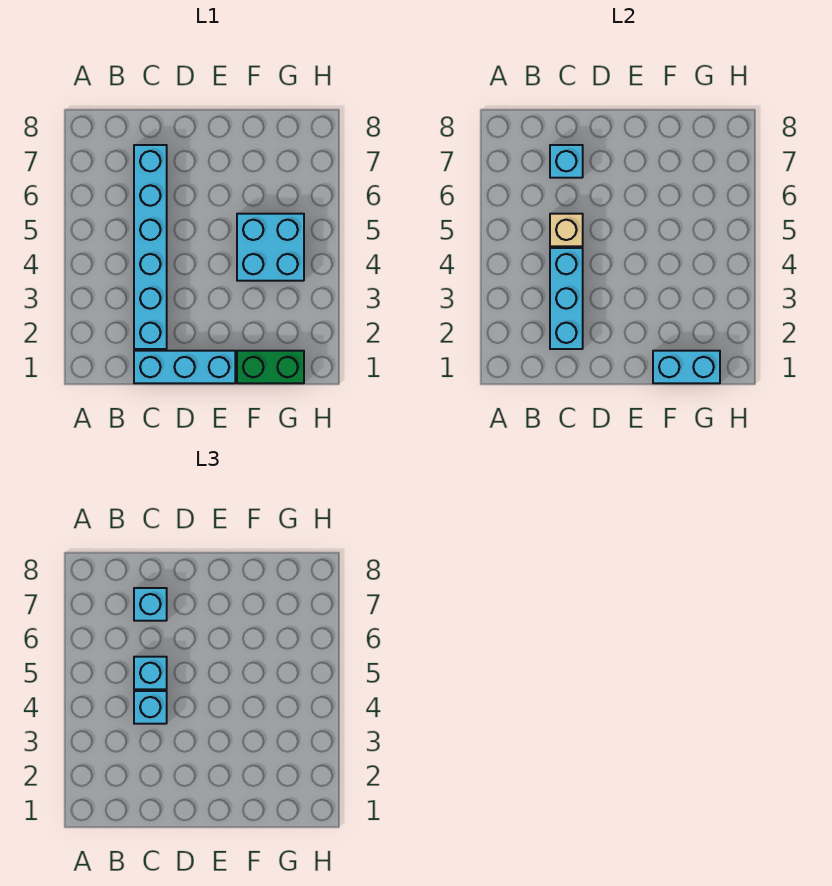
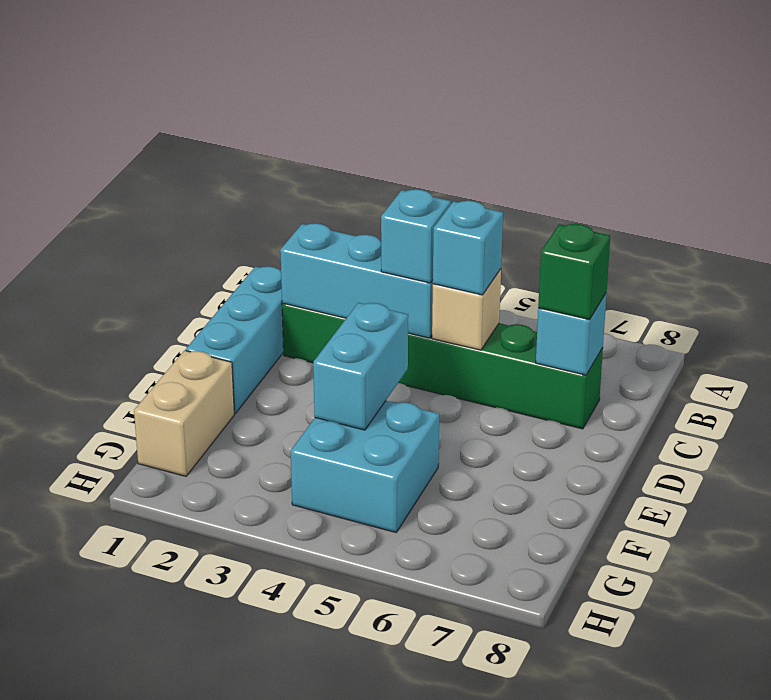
cyan brick C2:C7 level 1 -> green brick C2:C7 level 1
cyan brick C7 level 3 -> green brick C7 level 3
green brick F1:G1 level 1 -> tan brick F1:G1 level 1
cyan brick F1:G1 level 2 -> cyan brick E4:F4 level 2

